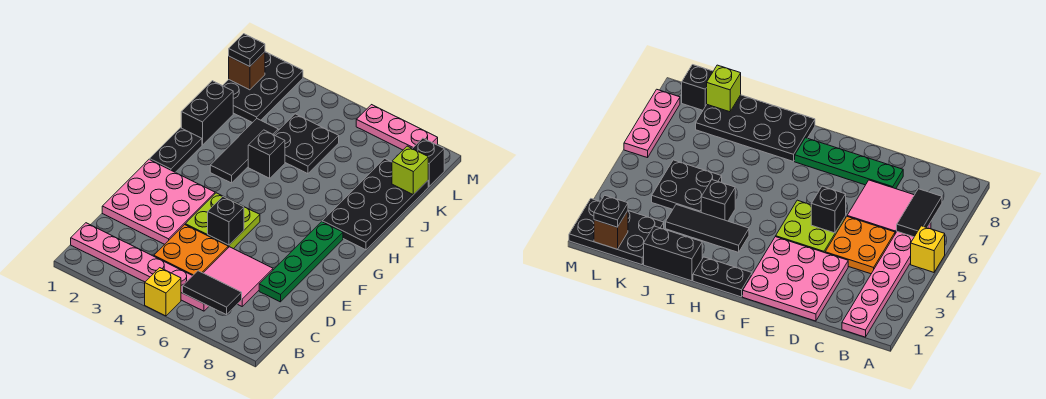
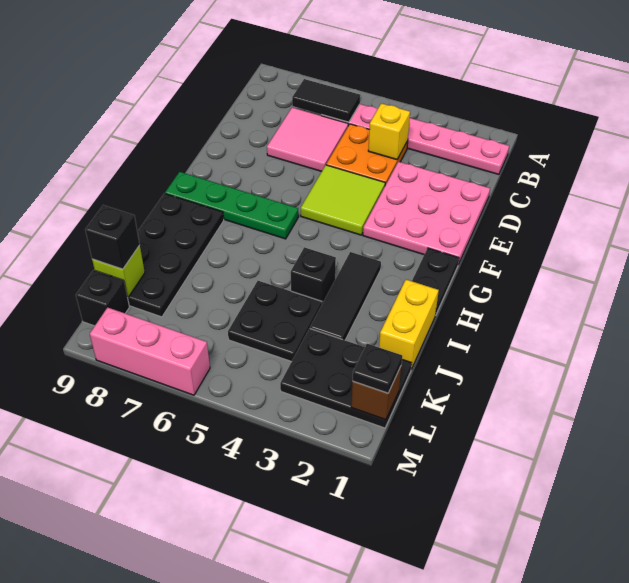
yellow brick A5 level 1 -> yellow brick C4 level 2
green plate D8:G8 level 1 -> green plate G6:G9 level 1
lime plate E4:F5 level 1 -> lime tile E4:F5 level 1
black brick E5 level 2 -> black brick K9 level 3
black brick I1:J1 level 1 -> yellow brick I1:J1 level 1
black plate K1:M2 level 1 -> black plate K1:L3 level 1
pink plate M6:M8 level 1 -> pink brick M6:M8 level 1

